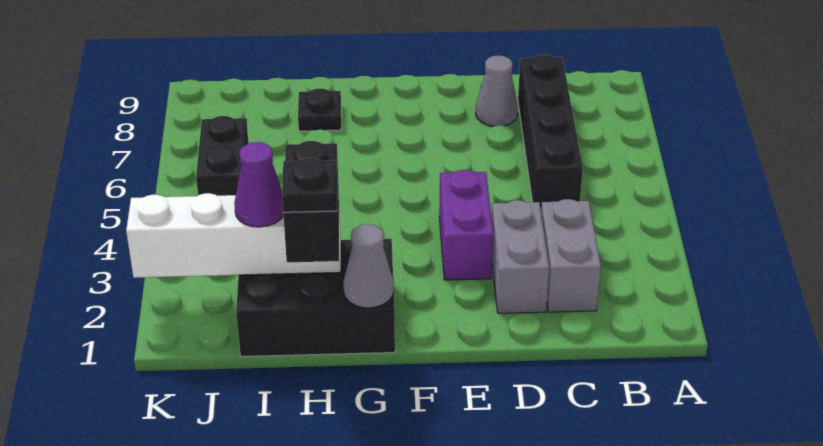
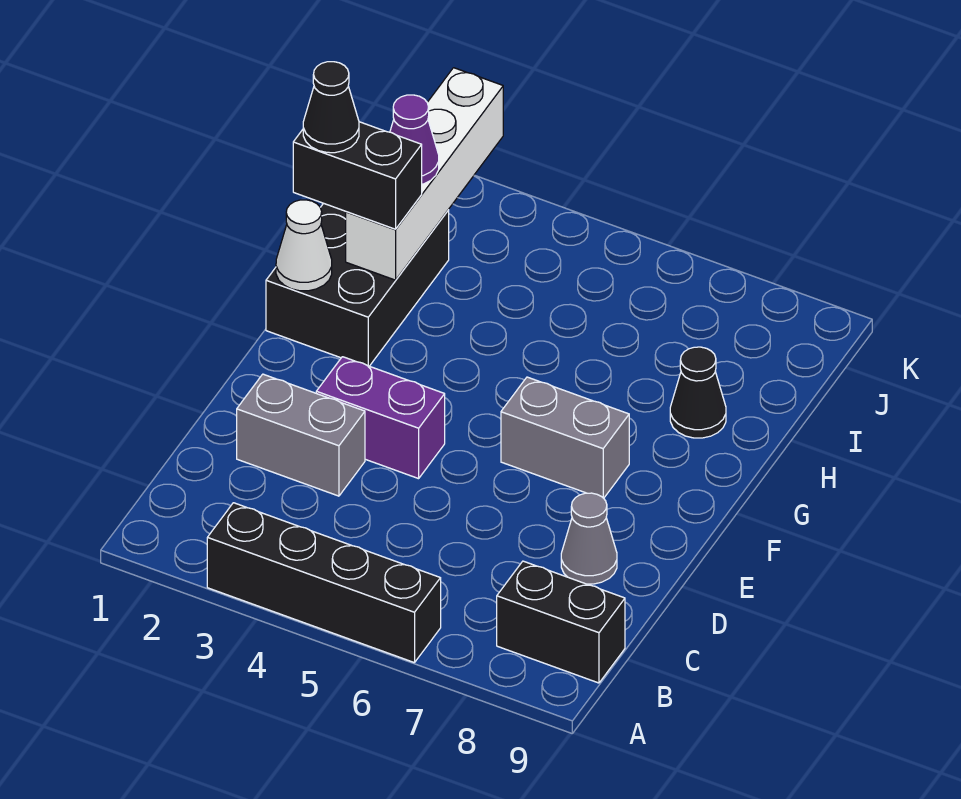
grey brick C2:C3 level 1 -> grey brick F6:F7 level 1
black brick C5:C8 level 1 -> black brick A3:A6 level 1
grey cone G1 level 2 -> white cone G1 level 2
black plate H1 level 4 -> black cone H1 level 4
black plate H8 level 1 -> black cone H8 level 1
black brick J5:J6 level 1 -> black brick B8:B9 level 1

